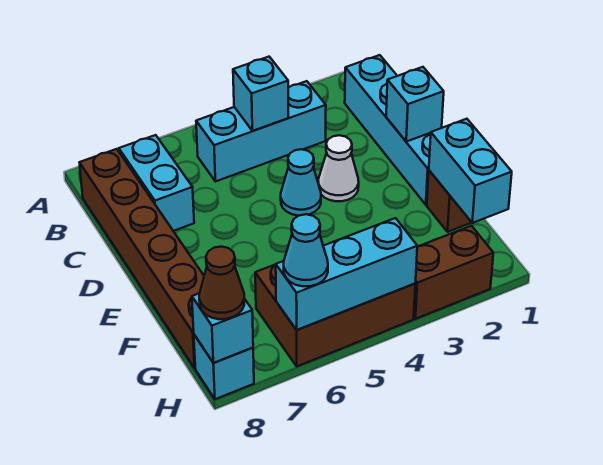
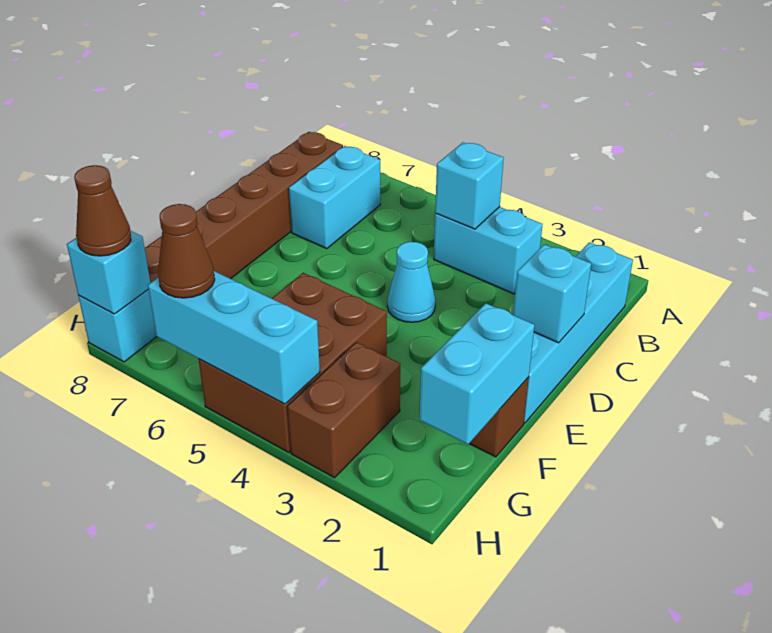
cyan brick B3:B5 level 1 -> cyan brick B3:B4 level 1
white cone D3 level 1 -> none
brown brick G4:H6 level 1 -> brown brick F4:H5 level 1
brown brick H2:H3 level 1 -> brown brick G3:H3 level 1
cyan cone H6 level 3 -> brown cone H6 level 3

